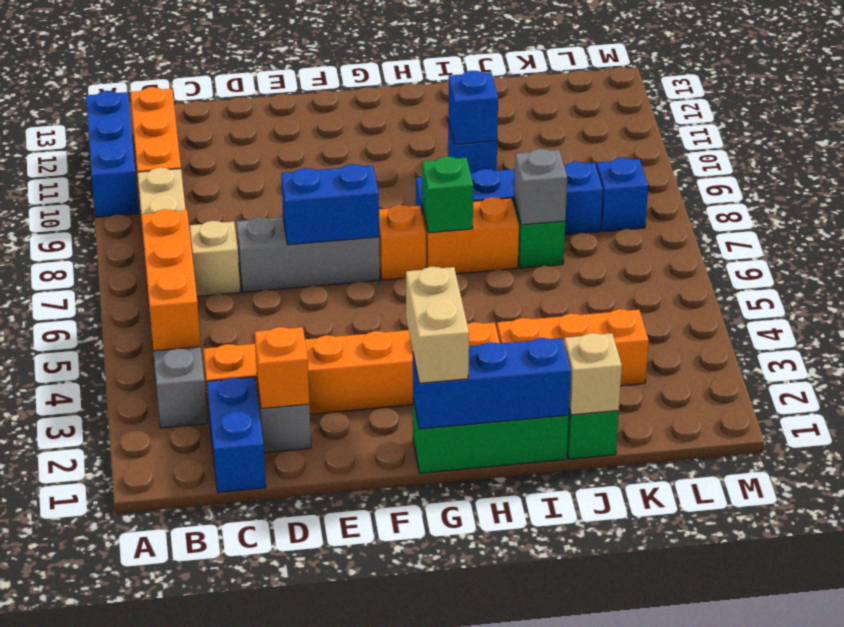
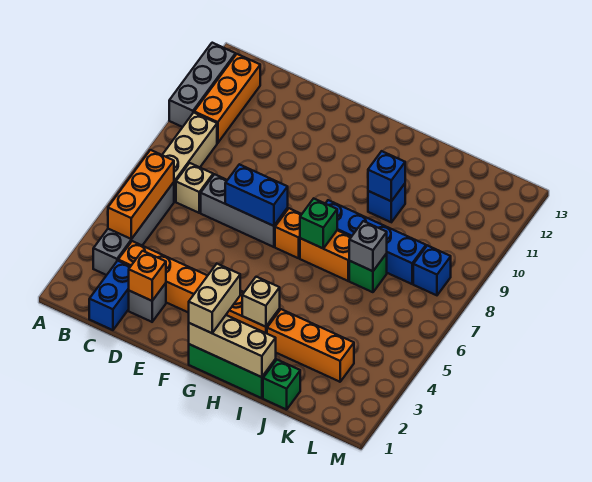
blue brick A10:A12 level 1 -> grey brick A10:A12 level 1
blue brick G1:I1 level 2 -> tan brick G1:I1 level 2
tan brick J1 level 2 -> tan brick H3 level 2

